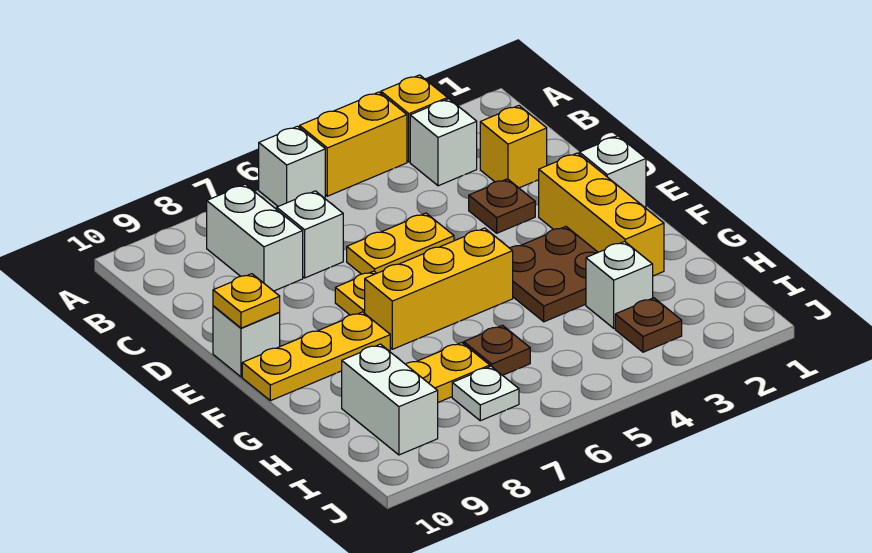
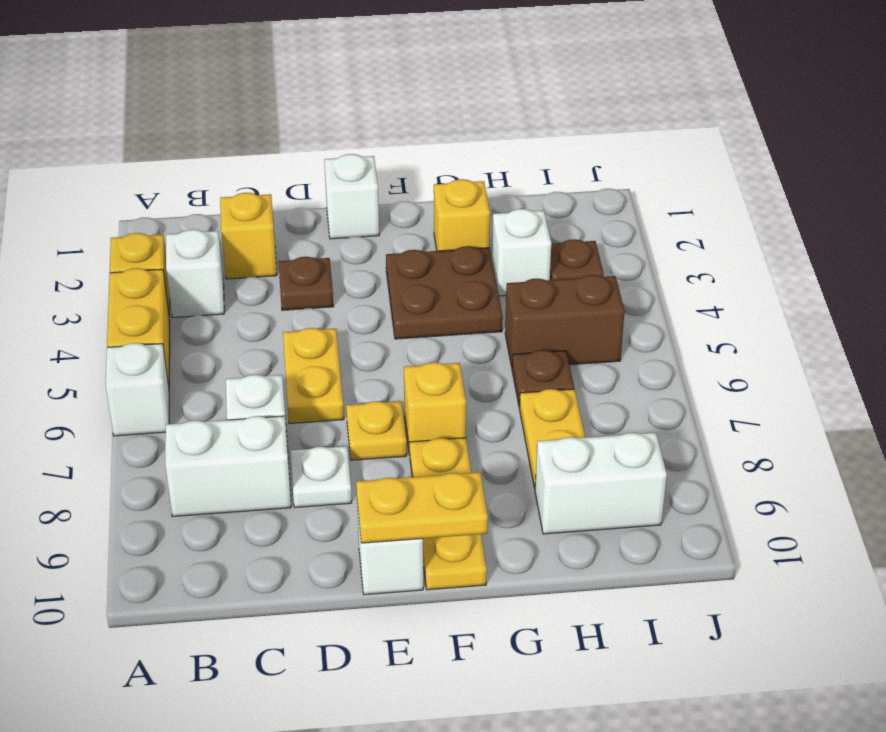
yellow brick E2:G2 level 1 -> yellow brick G2 level 1
yellow plate E10 level 2 -> yellow plate E10:F10 level 2
yellow brick F5:F7 level 1 -> yellow brick F7 level 1
none -> brown brick H5:I5 level 1
white plate I7 level 1 -> white plate D8 level 1

